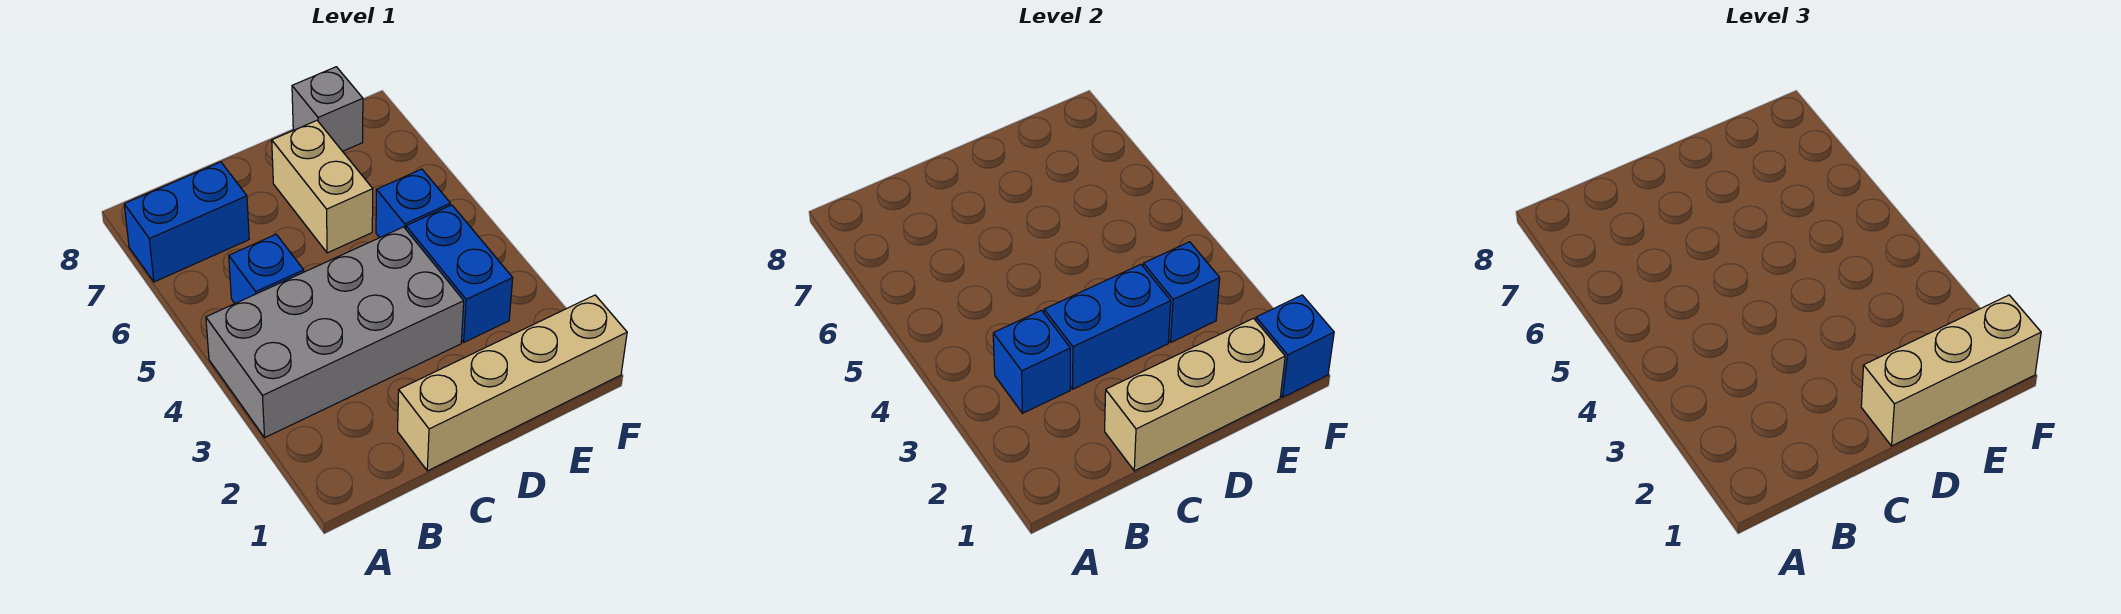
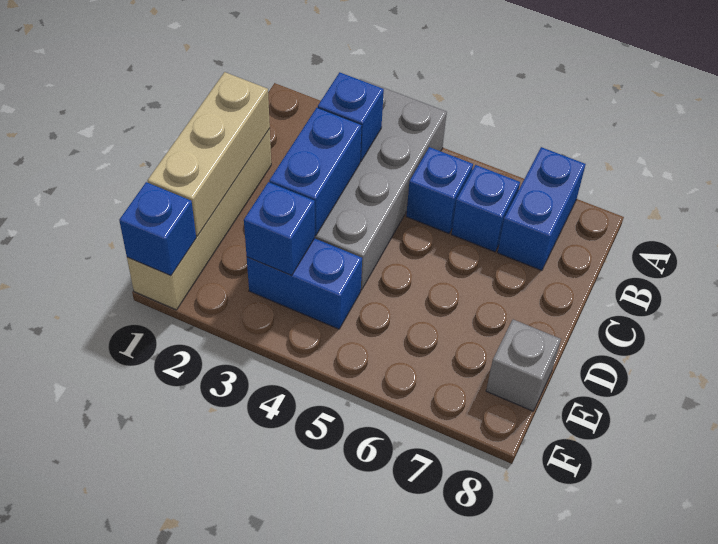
tan brick D1:F1 level 3 -> none
tan brick D6:D7 level 1 -> none
blue brick E5 level 1 -> blue brick B6 level 1

